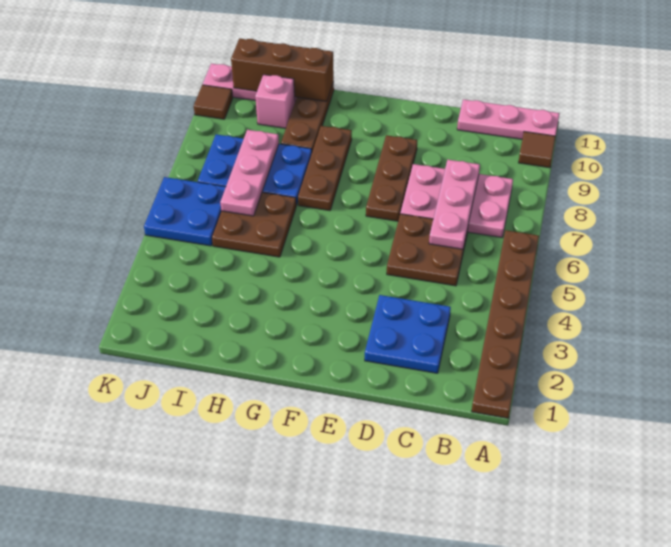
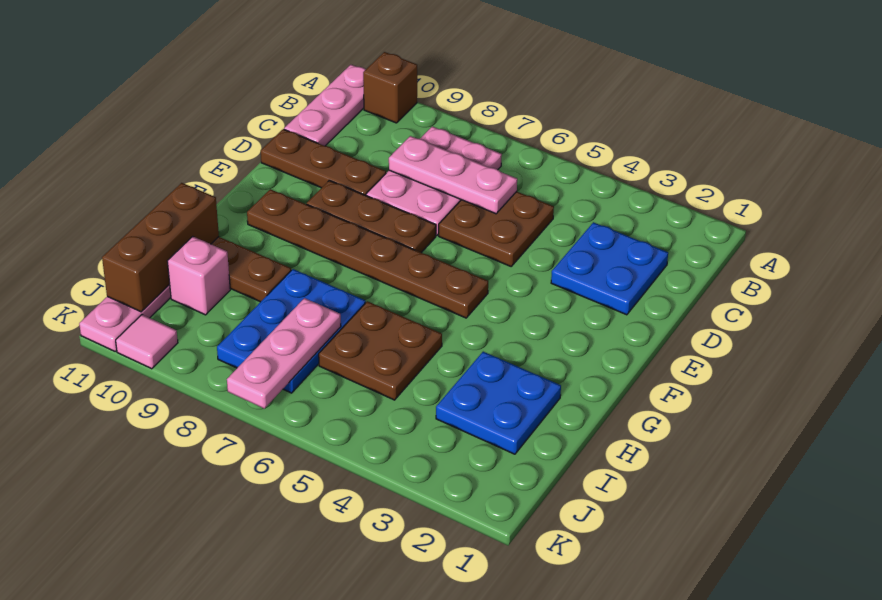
brown plate A1:A6 level 1 -> brown plate F5:F10 level 1
brown tile A10 level 1 -> brown brick A10 level 1
brown plate G7:G9 level 1 -> brown plate D9:D11 level 1
pink plate I6:I8 level 2 -> pink plate I7:K7 level 2
blue plate J5:K6 level 1 -> blue plate H2:I3 level 1
brown tile K10 level 1 -> pink tile K10 level 1

